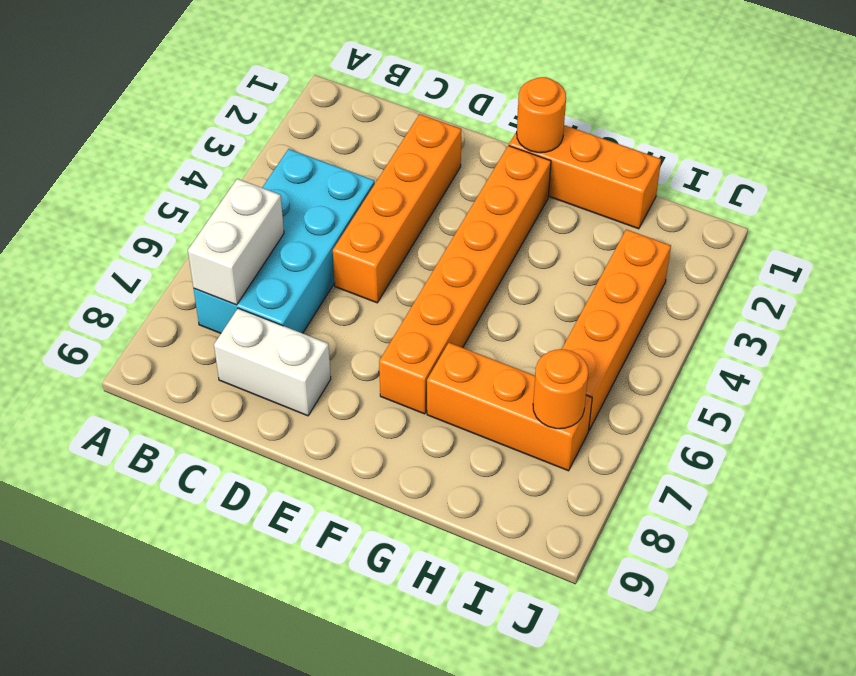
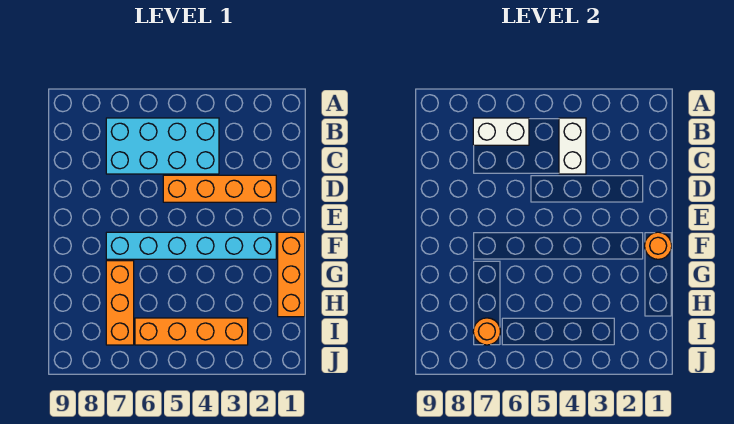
white brick C8:D8 level 1 -> white brick B4:C4 level 2
orange brick F2:F7 level 1 -> cyan brick F2:F7 level 1

